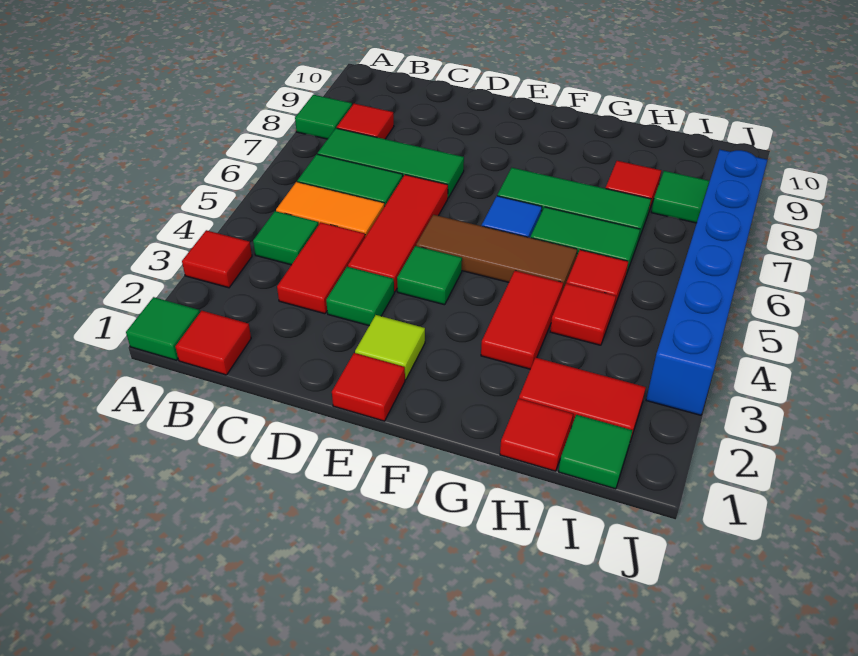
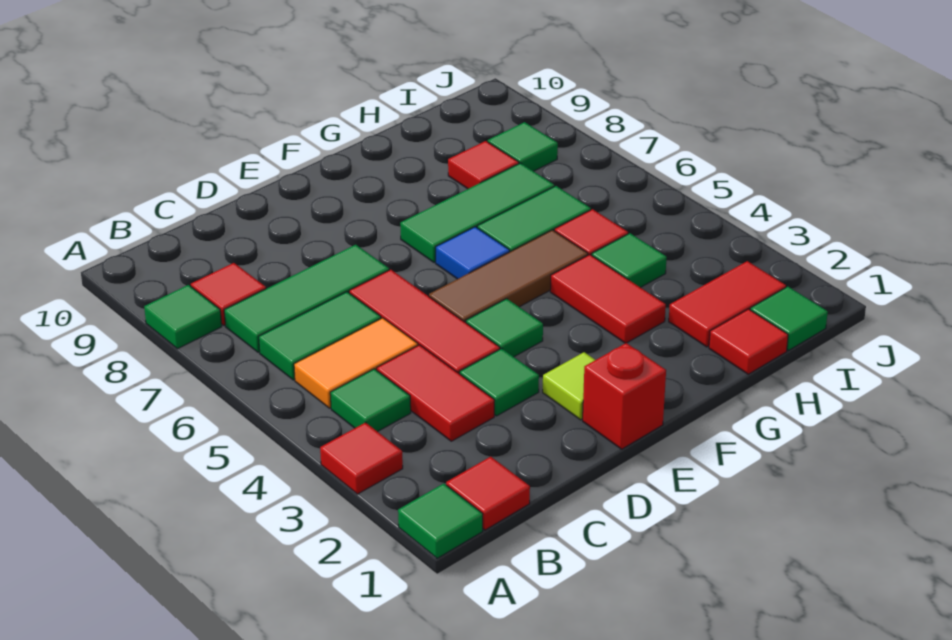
red tile E1 level 1 -> red brick E1 level 1
red tile H4 level 1 -> green tile H4 level 1
blue brick J3:J8 level 1 -> none

